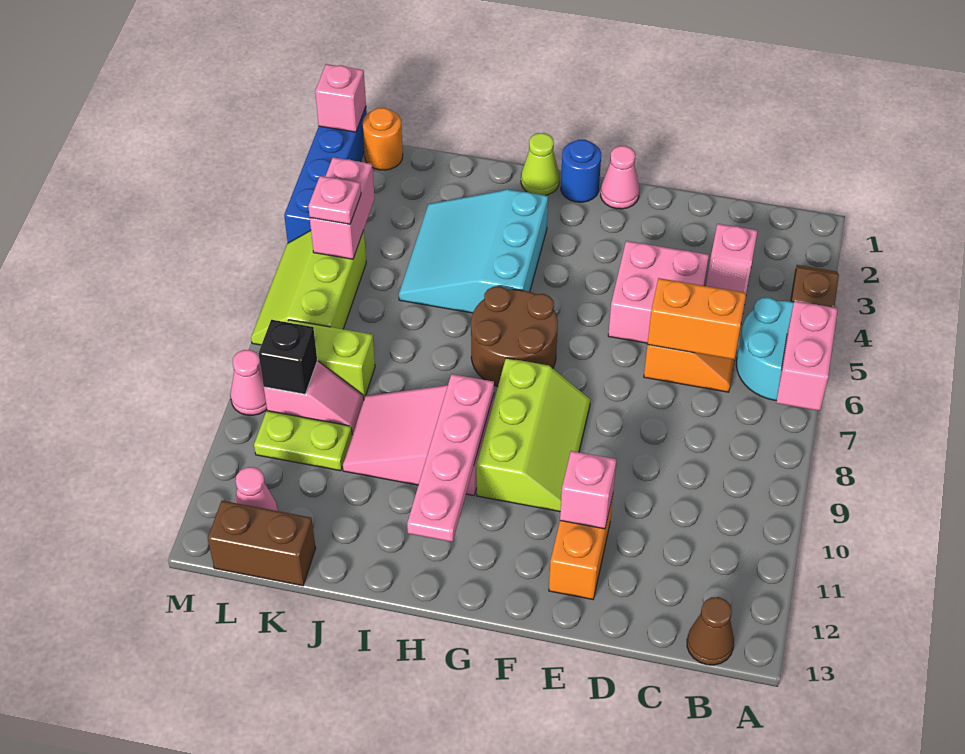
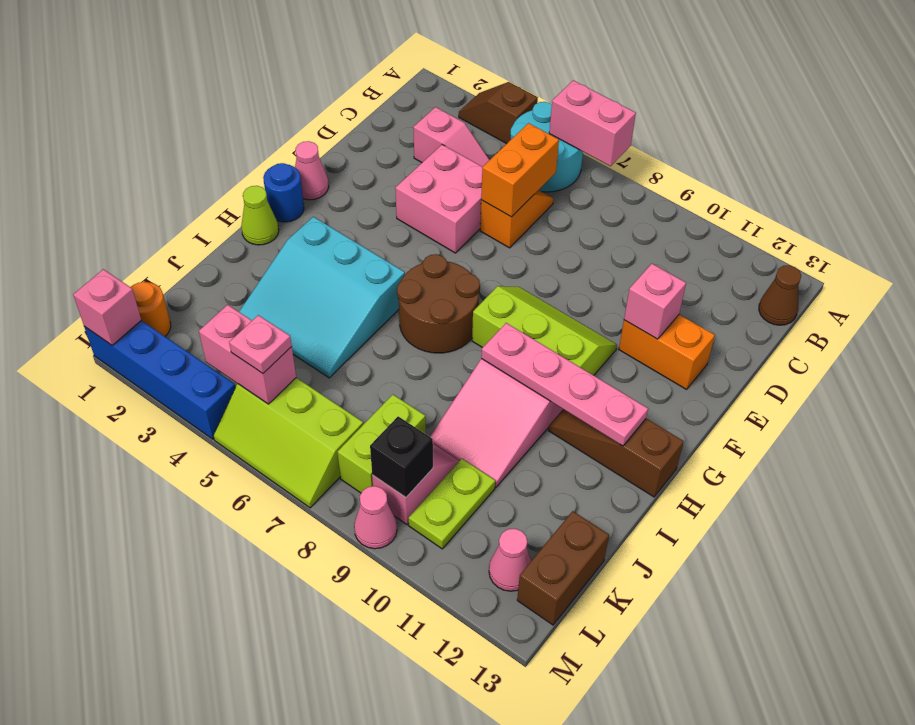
none -> brown slope H11:H13 level 1 top 13

